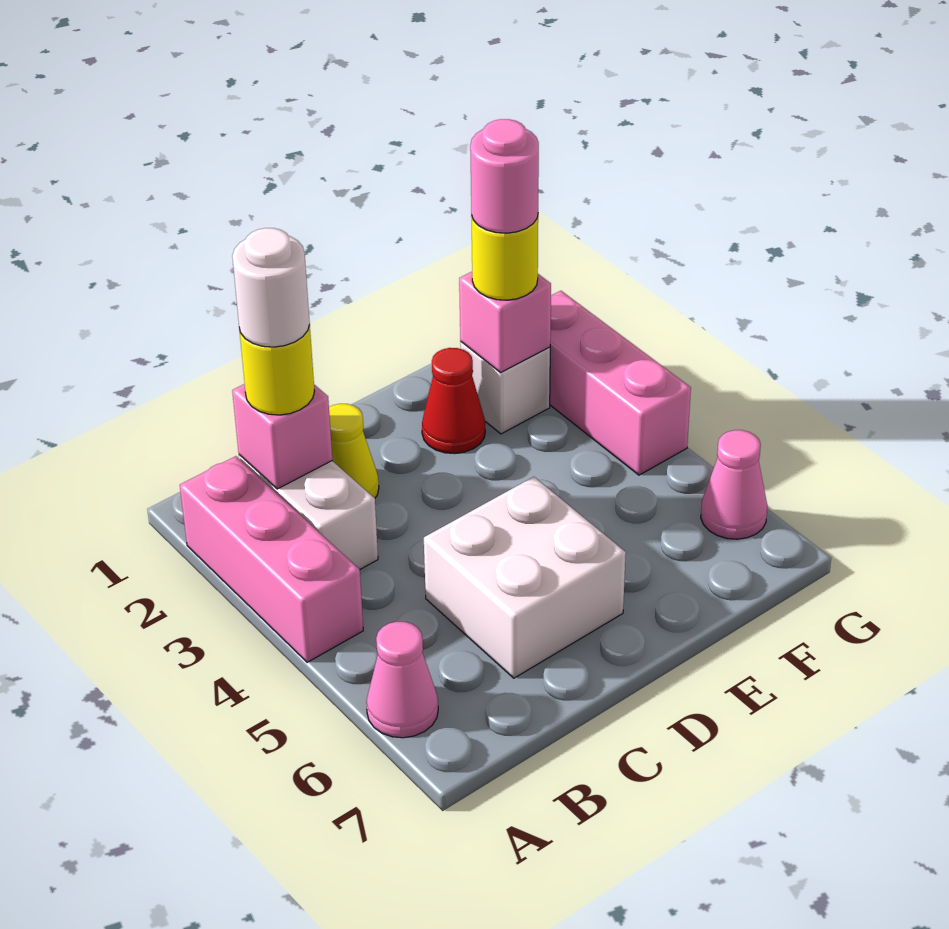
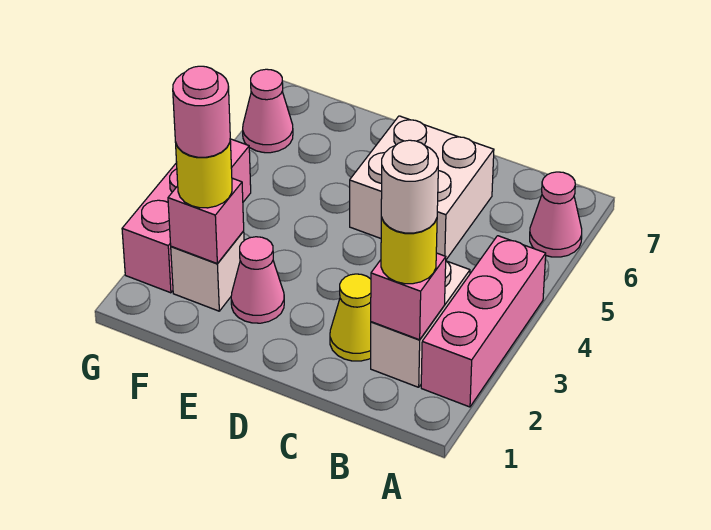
red cone E2 level 1 -> pink cone E2 level 1

